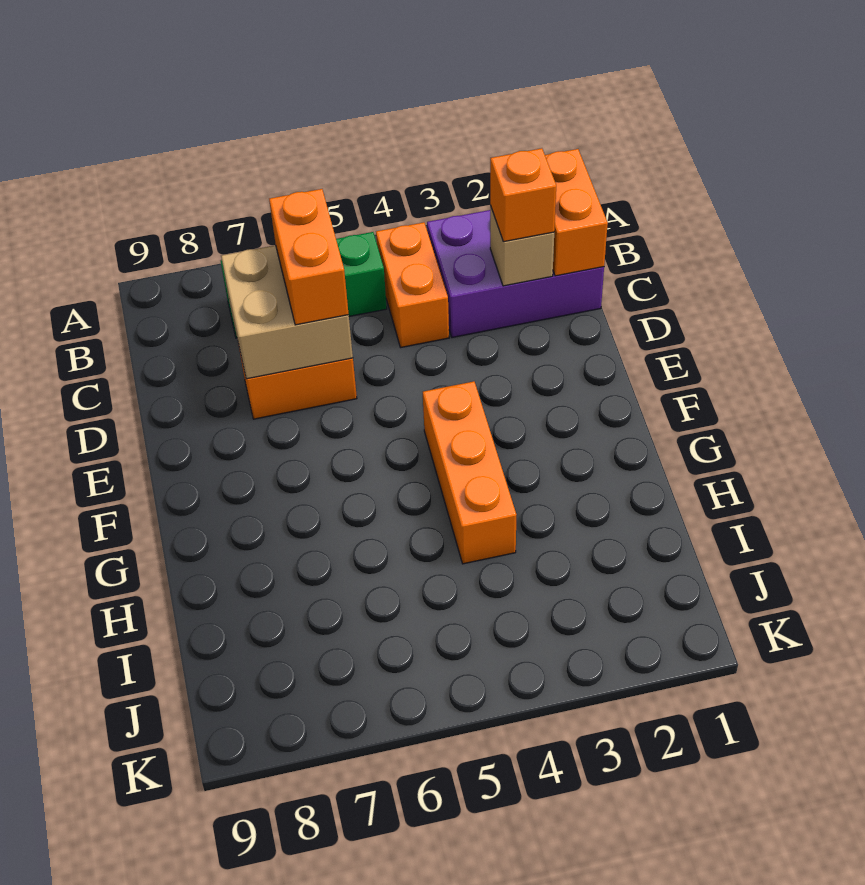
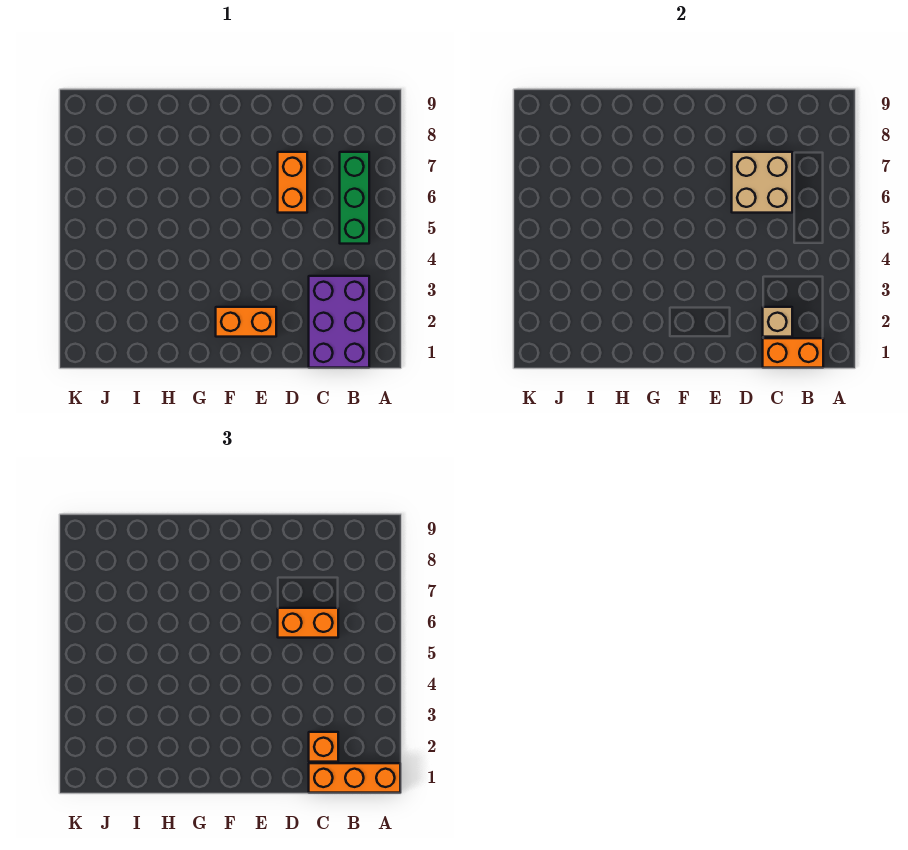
orange brick B4:C4 level 1 -> orange brick E2:F2 level 1
orange brick F4:H4 level 1 -> orange brick A1:C1 level 3

